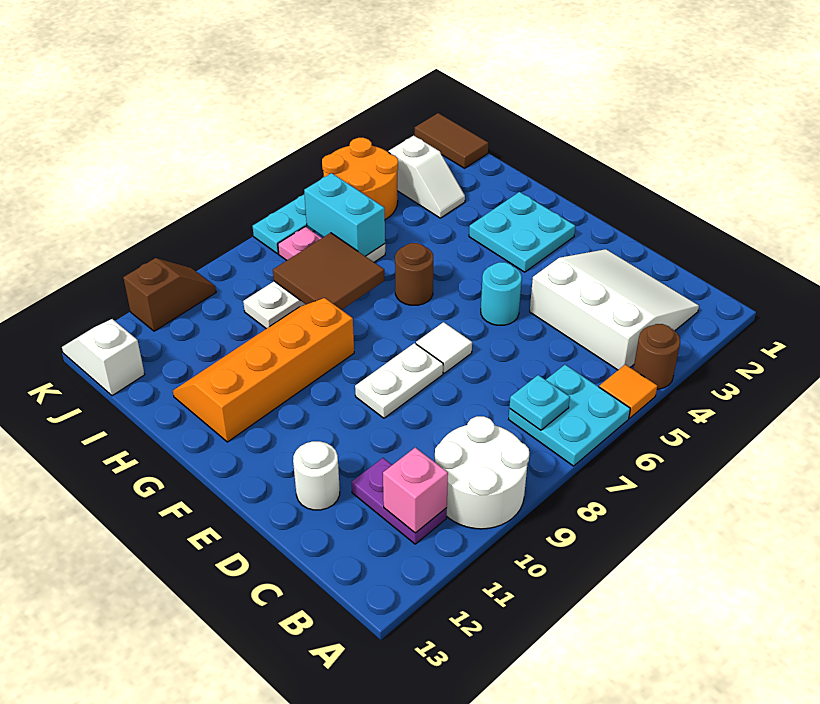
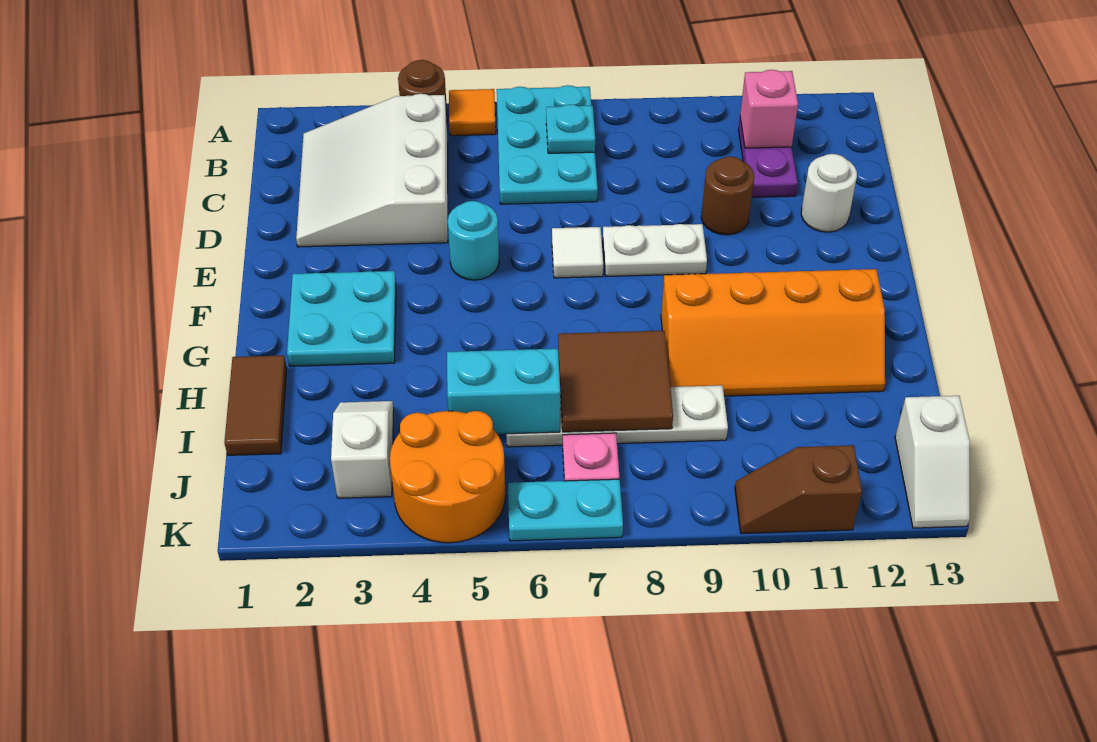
cyan plate A6:B7 level 1 -> cyan plate A6:C7 level 1
white round brick A9:B10 level 1 -> none
brown round brick G6 level 1 -> brown round brick D10 level 1
cyan brick I6:J6 level 2 -> cyan brick I5:I6 level 2
brown tile J1:K1 level 1 -> brown tile H1:I1 level 1

